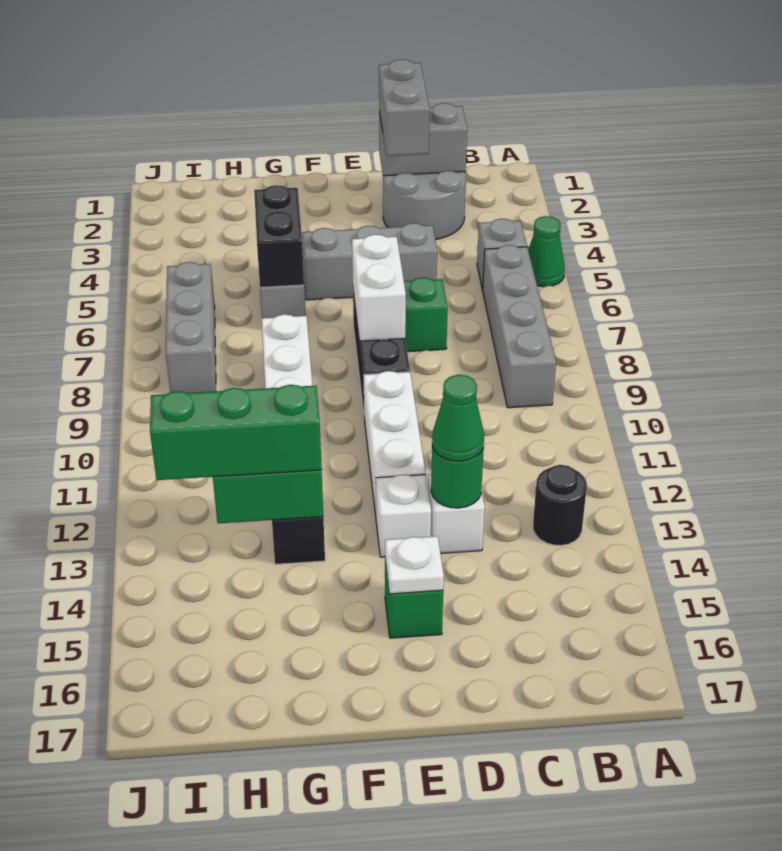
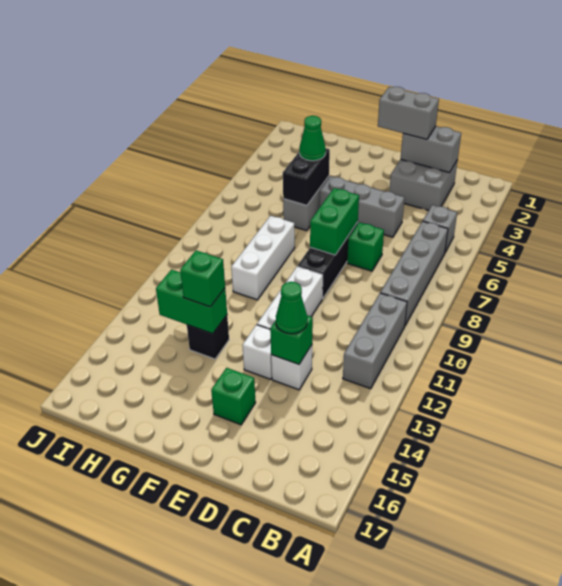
green cone A5 level 1 -> green cone G5 level 3
black round brick B13 level 1 -> none
grey round brick C2:D3 level 1 -> grey brick C2:D3 level 1
grey brick D2:D3 level 3 -> grey brick D2:E2 level 3
green round brick D13 level 2 -> green brick D13 level 2
white brick E7:E8 level 2 -> green brick E7:E8 level 2
white plate E15 level 2 -> none
green brick G13:I13 level 3 -> green brick G13 level 3
grey brick I6:I8 level 1 -> grey brick B10:B12 level 1

